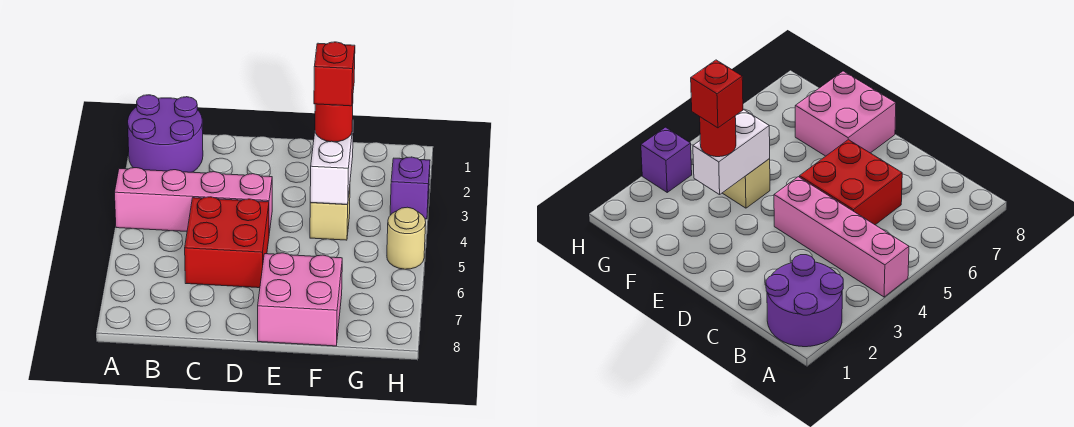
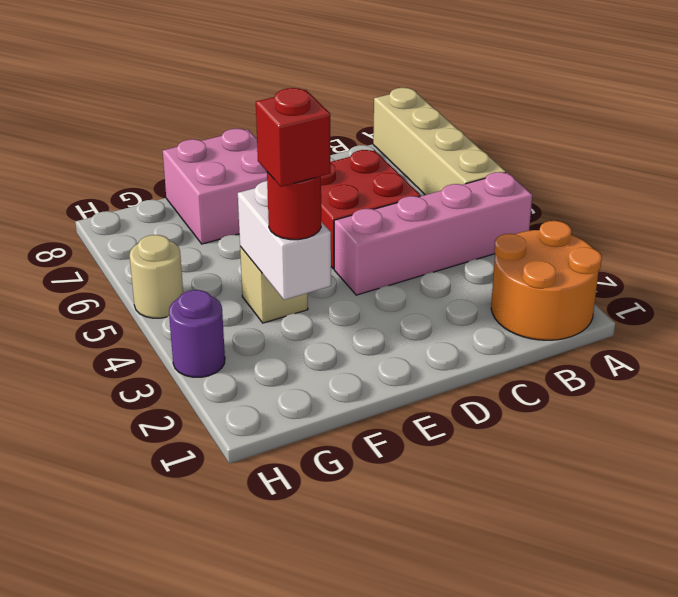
purple round brick A1:B2 level 1 -> orange round brick A1:B2 level 1
none -> tan brick A5:A8 level 1
purple brick H3 level 1 -> purple round brick H3 level 1

